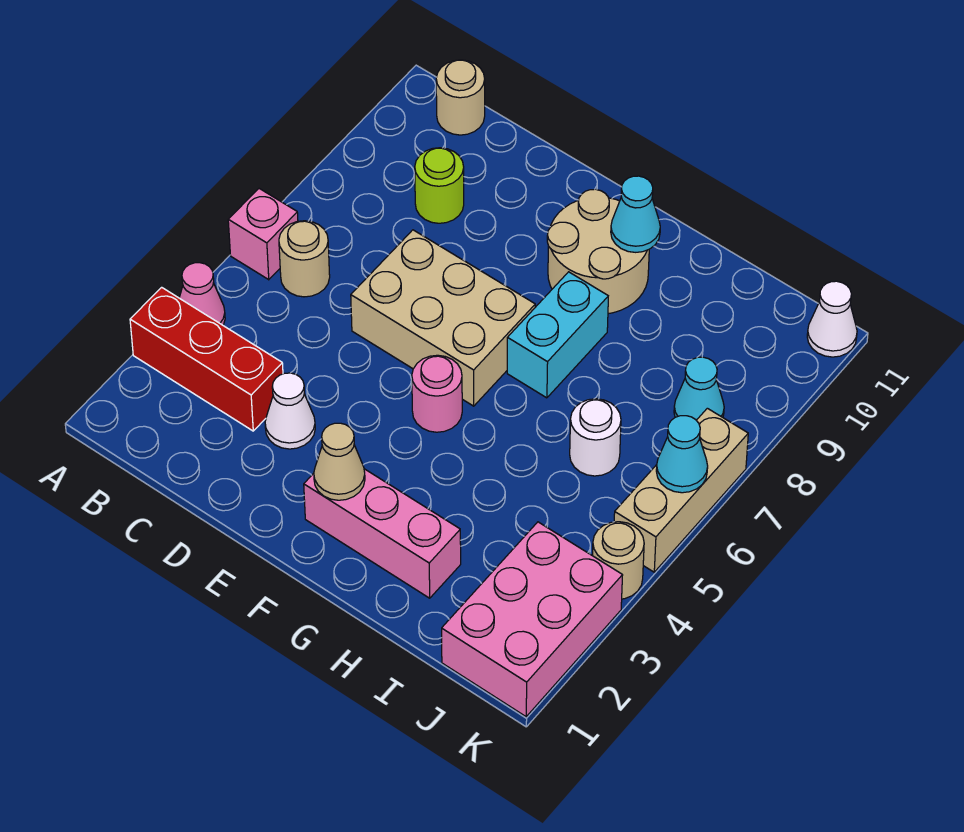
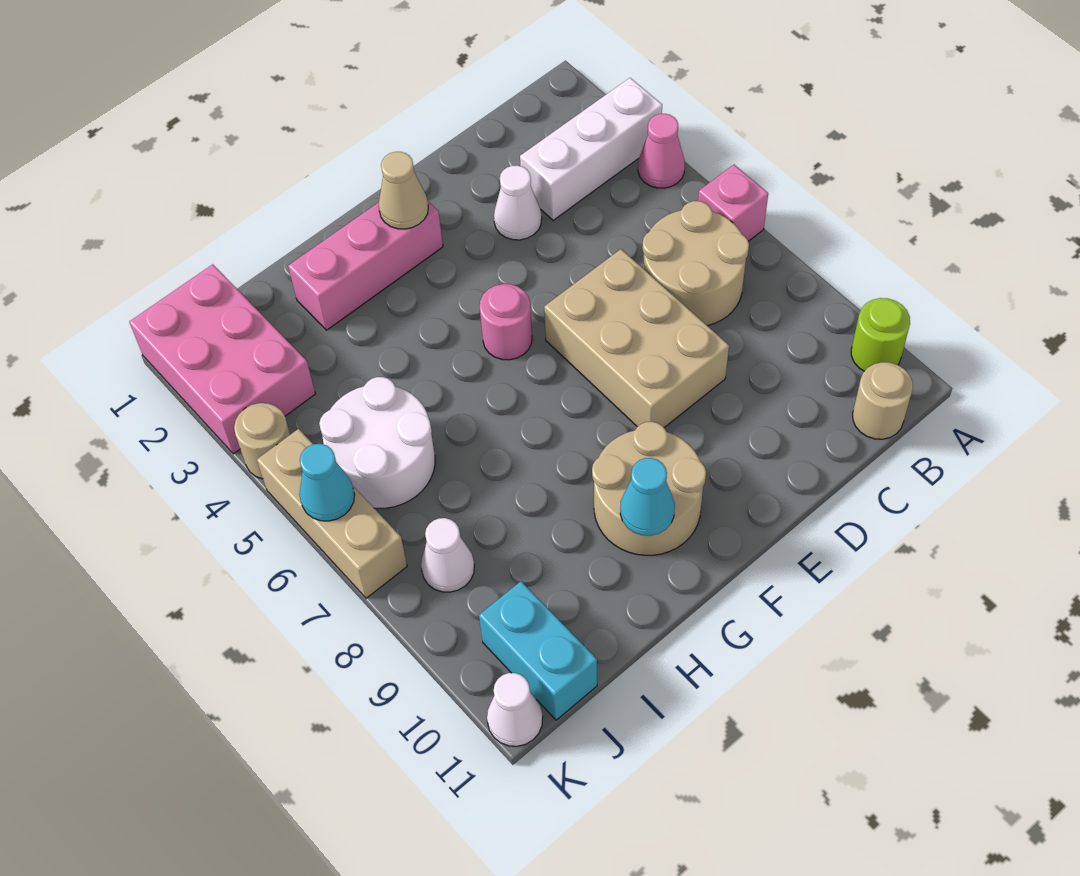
red brick A3:C3 level 1 -> white brick A3:C3 level 1
tan round brick B6 level 1 -> tan round brick B6:C7 level 1
lime round brick C9 level 1 -> lime round brick A10 level 1
tan brick D6:F7 level 1 -> tan brick D6:E8 level 1
cyan brick G7:G8 level 1 -> cyan brick J10:J11 level 1
white round brick I6 level 1 -> white round brick I5:J6 level 1
cyan cone J8 level 1 -> white cone J8 level 1

